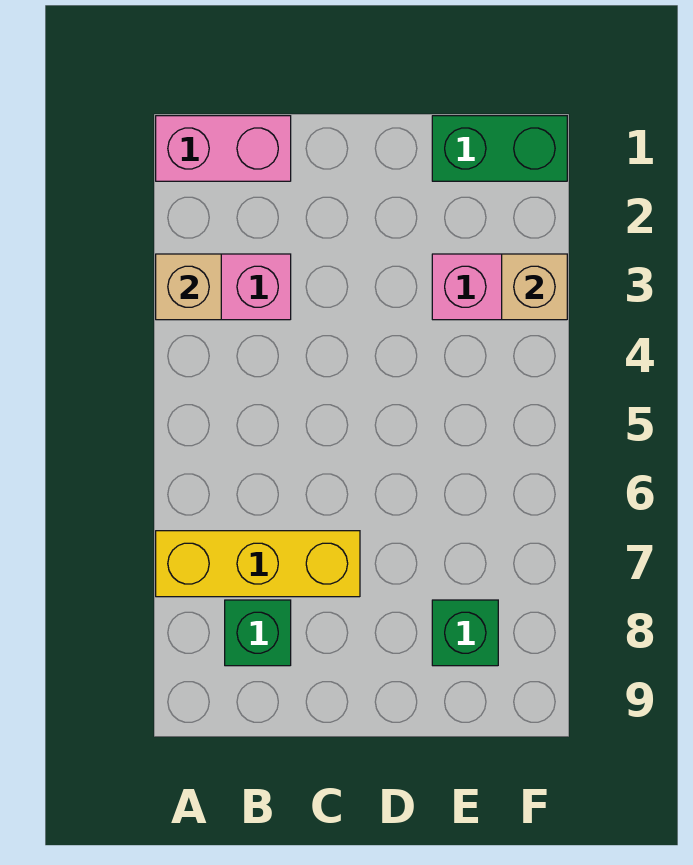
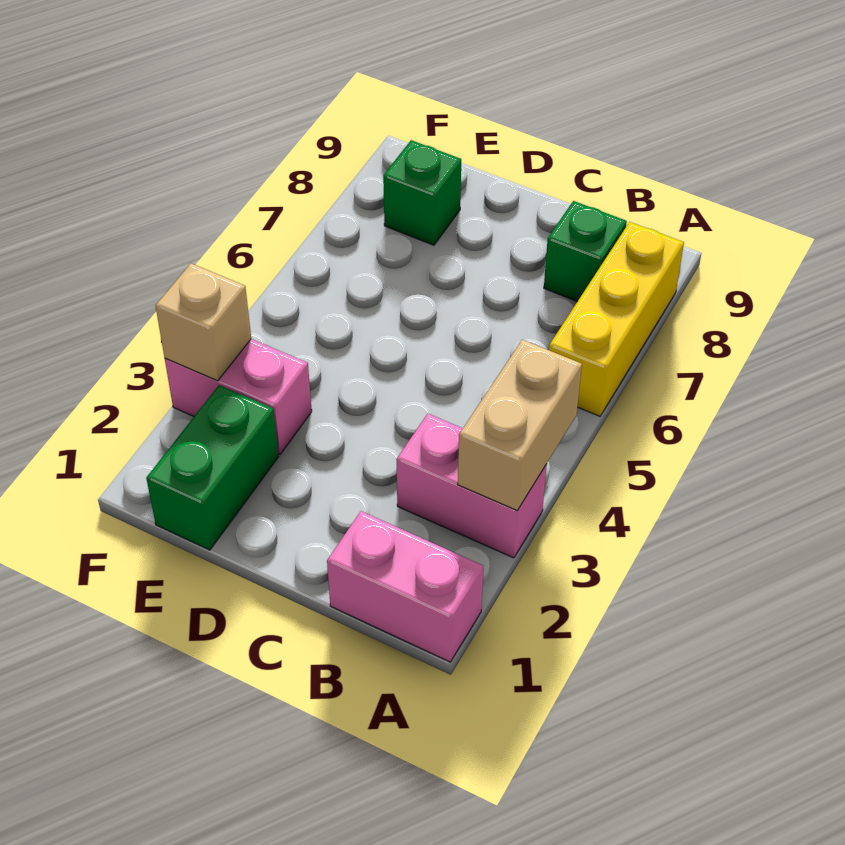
tan brick A3 level 2 -> tan brick A3:A4 level 2
yellow brick A7:C7 level 1 -> yellow brick A6:A8 level 1
green brick E1:F1 level 1 -> green brick E1:E2 level 1

